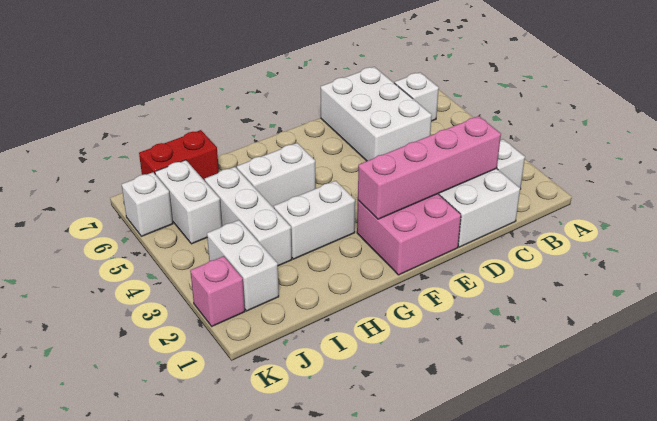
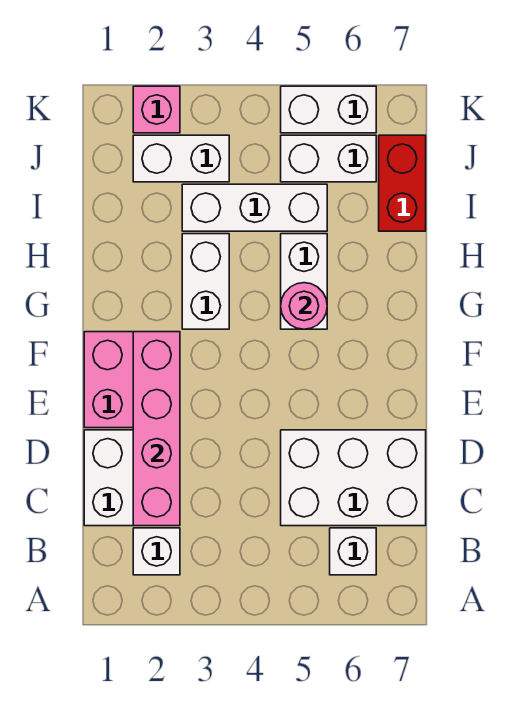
none -> pink round brick G5 level 2
white brick K6 level 1 -> white brick K5:K6 level 1

